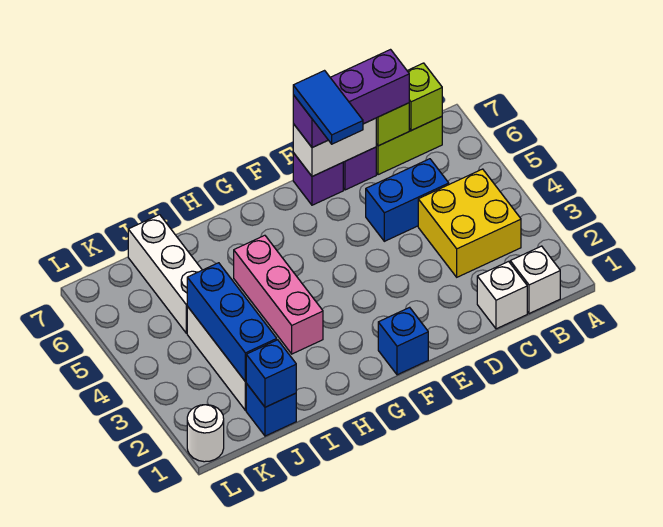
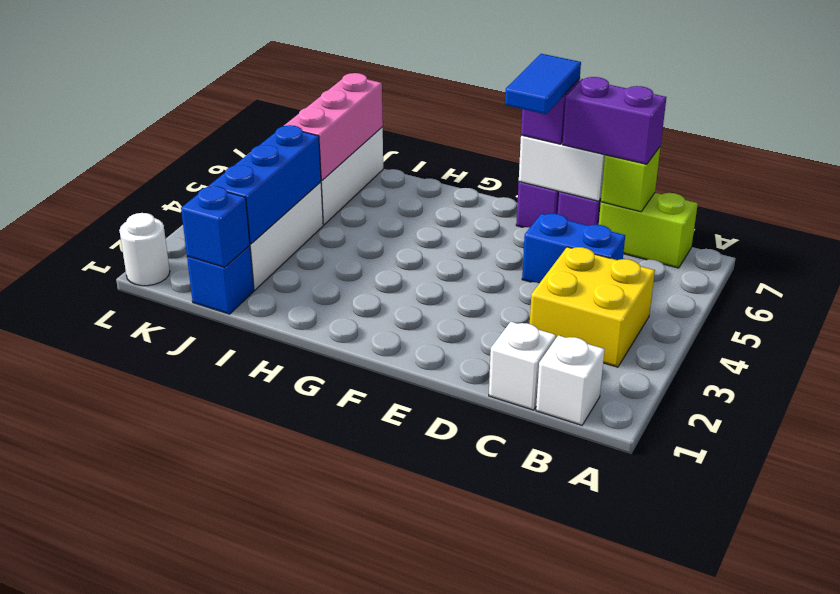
lime brick B7 level 2 -> none
blue brick F1 level 1 -> none
pink brick H3:H5 level 1 -> pink brick J5:J7 level 2

